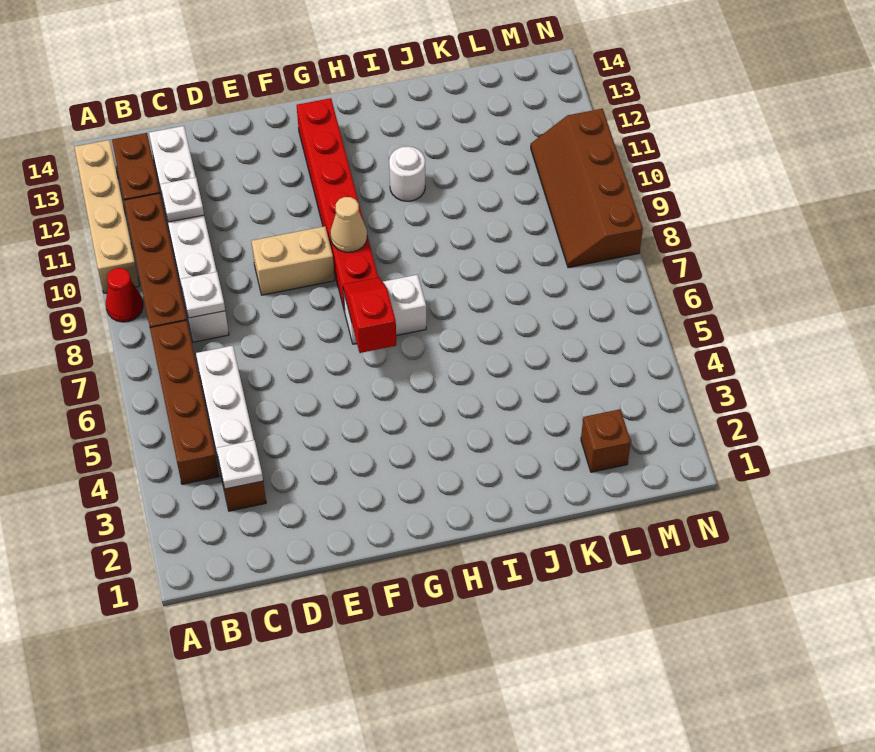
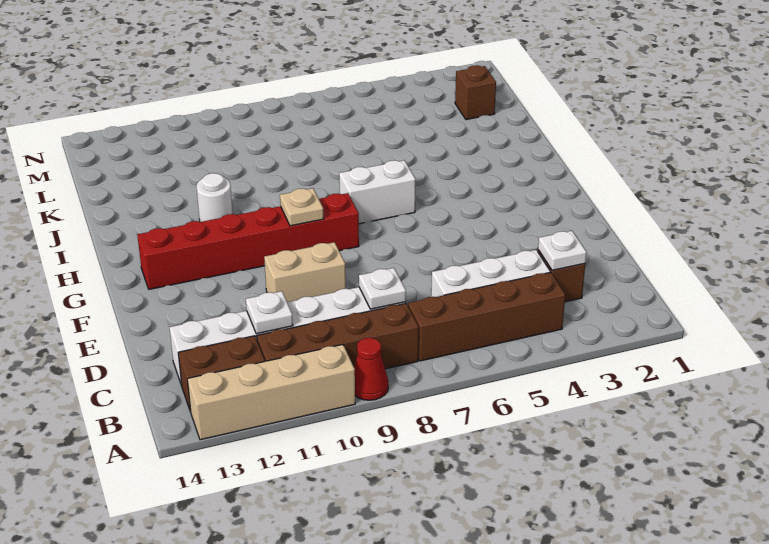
tan brick E9:F9 level 1 -> tan brick E9:E10 level 1
red slope G6:G7 level 2 top 6 -> none
white brick G7:H7 level 1 -> white brick H6:H7 level 1
tan cone G9 level 2 -> tan plate G9 level 2
brown slope M8:N11 level 1 top N -> none

